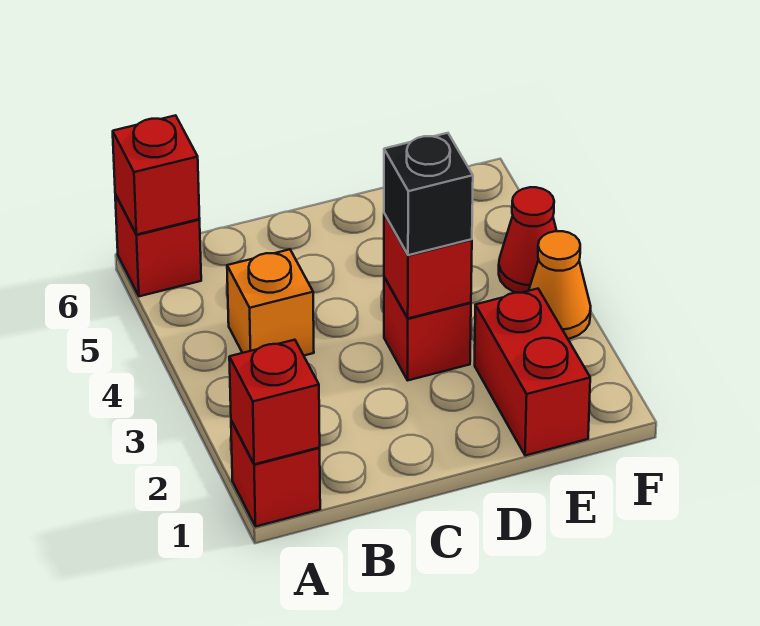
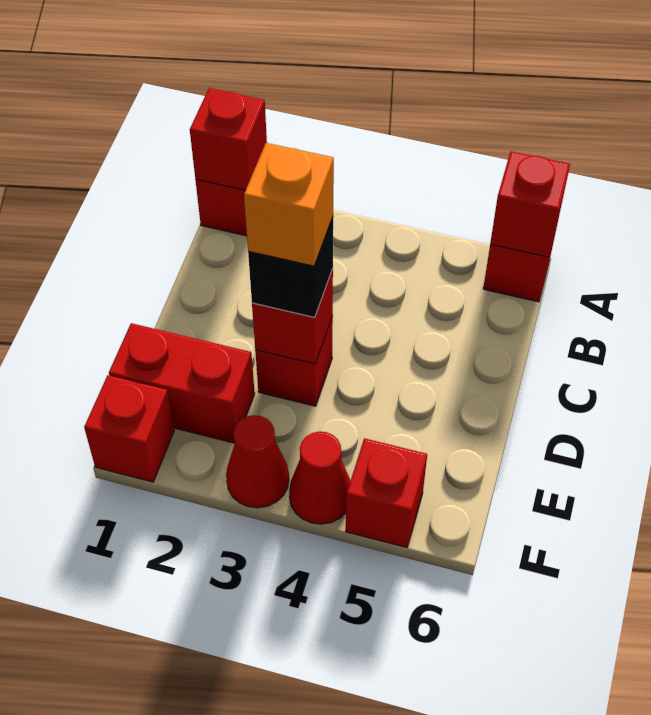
orange brick B4 level 1 -> orange brick D3 level 4
none -> red brick F1 level 1
orange cone F3 level 1 -> red cone F3 level 1
none -> red brick F5 level 1

